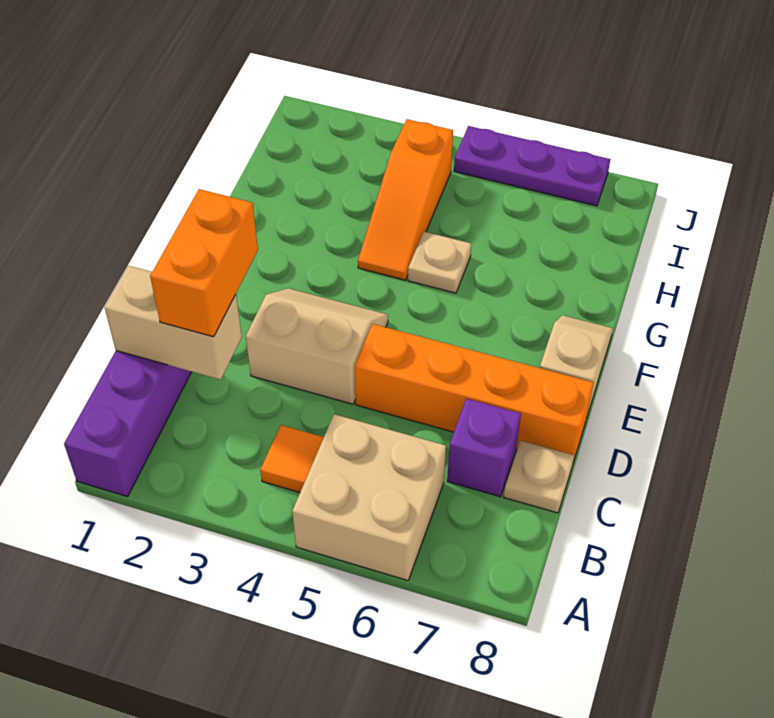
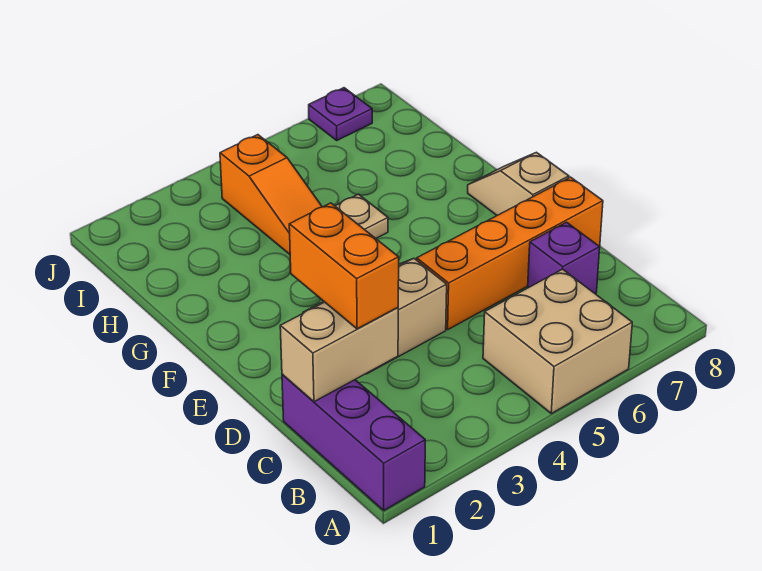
orange tile B4 level 1 -> none
tan plate C8 level 1 -> none
purple plate J5:J7 level 1 -> purple plate J7 level 1

